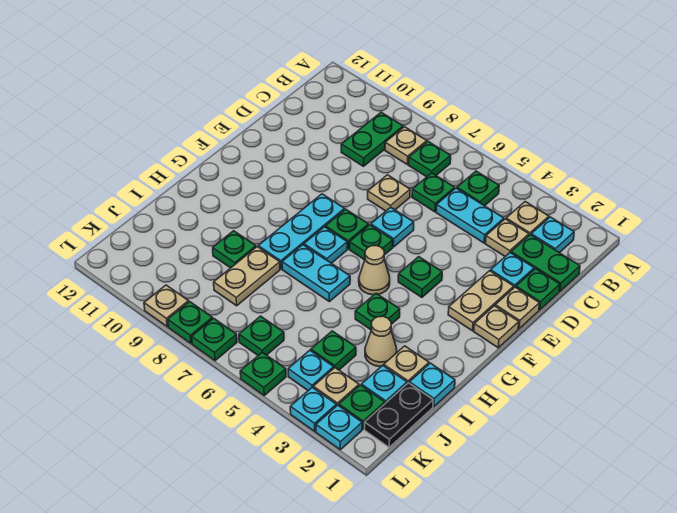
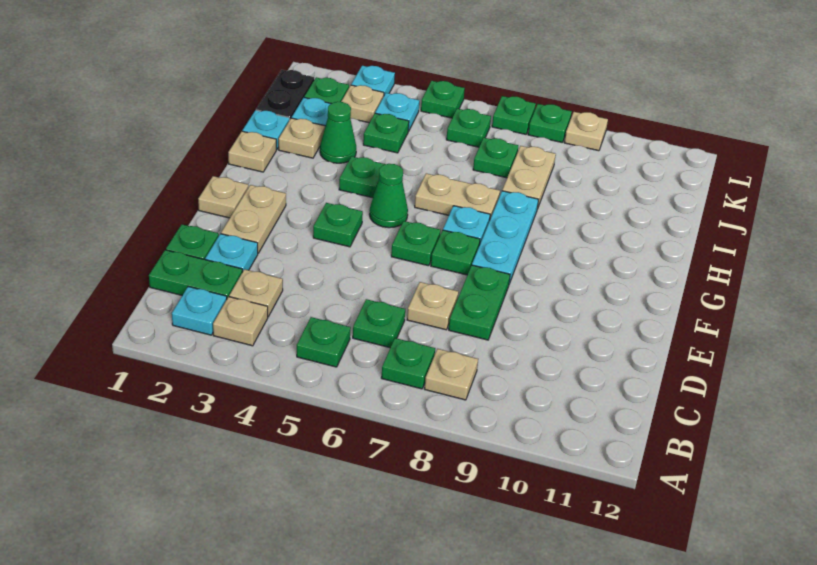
green plate B9:C9 level 1 -> green plate D8:E8 level 1
cyan plate C4:C5 level 1 -> none
tan plate E1 level 1 -> tan plate H1 level 1
cyan plate E6 level 1 -> none
tan cone G5 level 1 -> green cone G5 level 1
cyan plate H6:H7 level 1 -> tan plate H6:H7 level 1
tan cone I3 level 1 -> green cone I3 level 1
green plate I9 level 1 -> green plate J7 level 1
cyan plate L2 level 1 -> none

